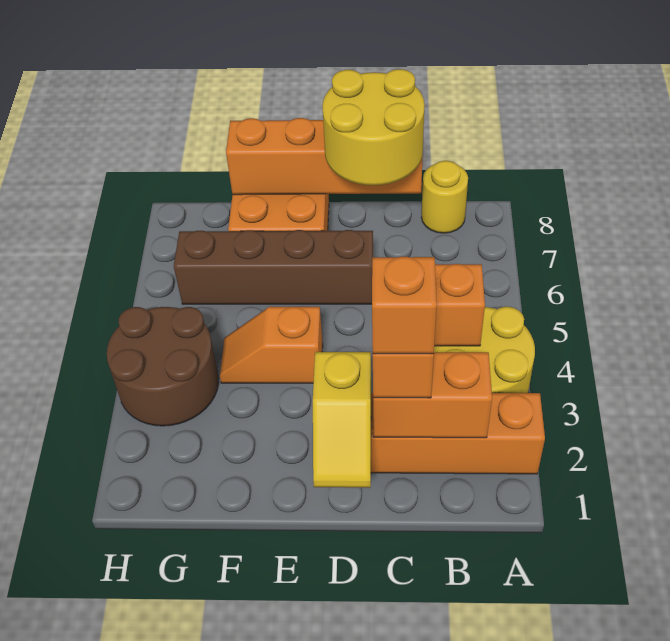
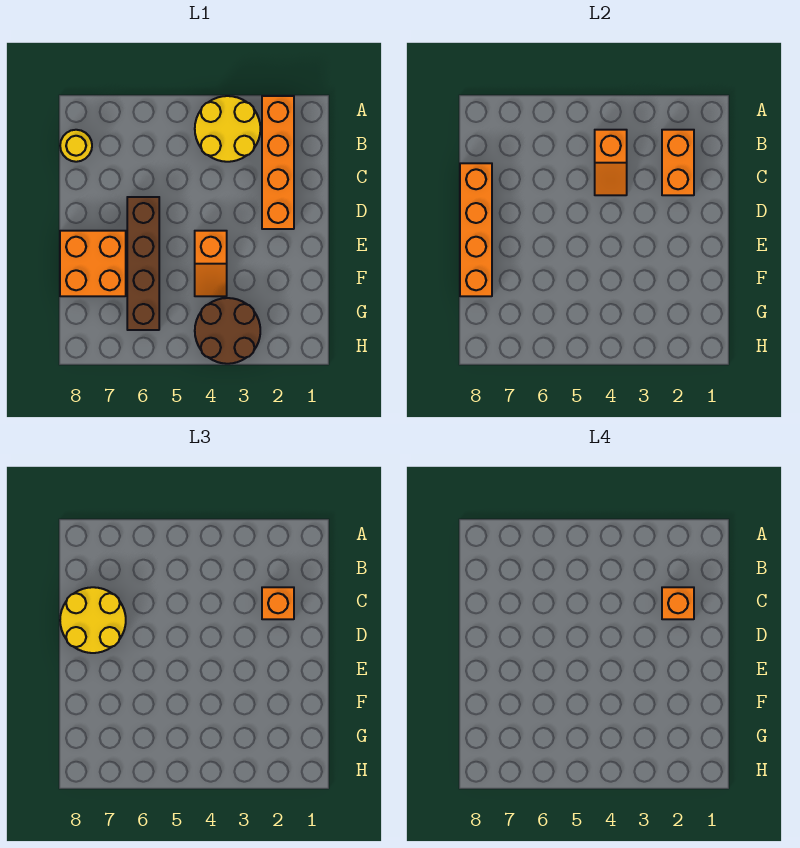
yellow slope D1:D2 level 2 top 2 -> none

